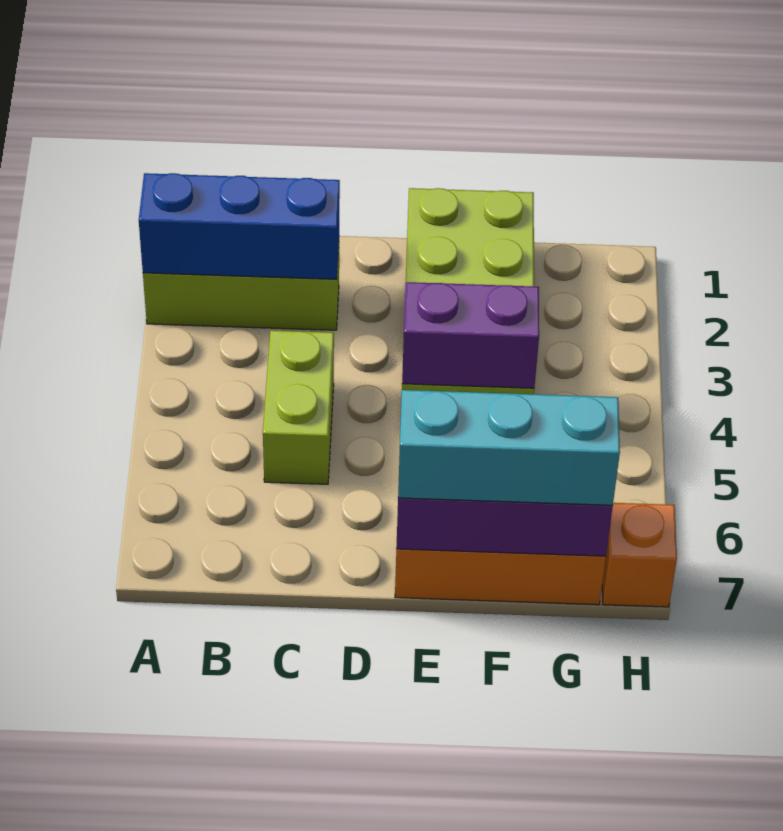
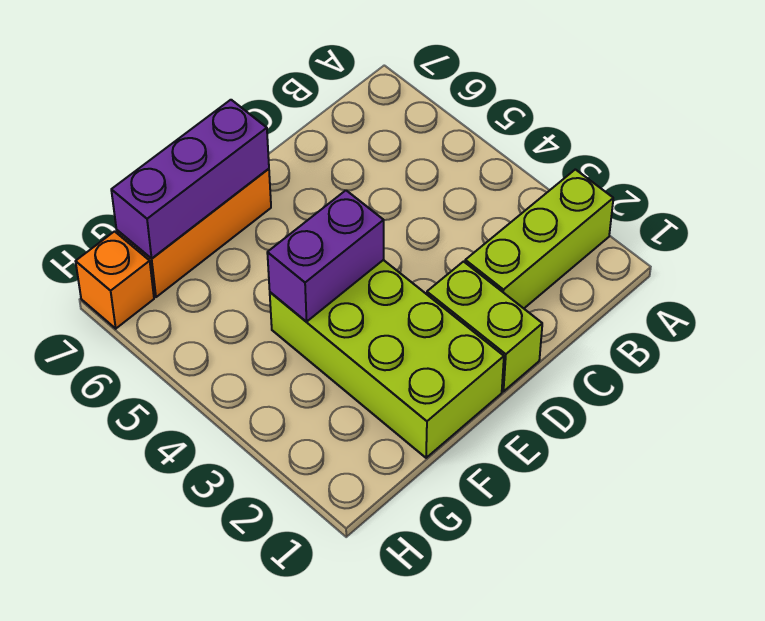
blue brick A2:C2 level 2 -> none
lime brick C4:C5 level 1 -> lime brick D1:D2 level 1
cyan brick E7:G7 level 3 -> none

